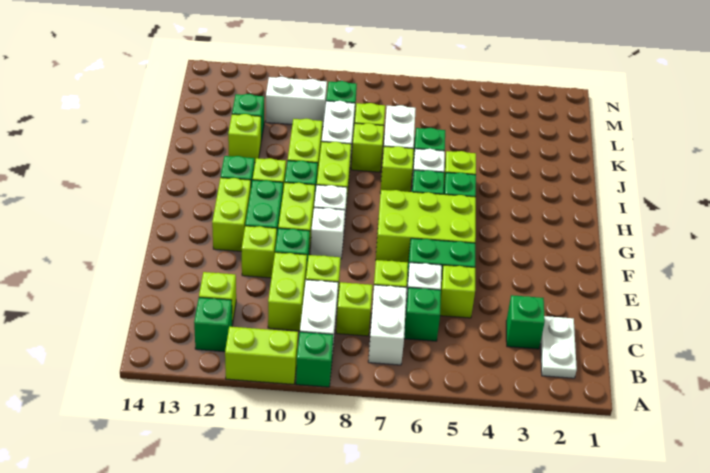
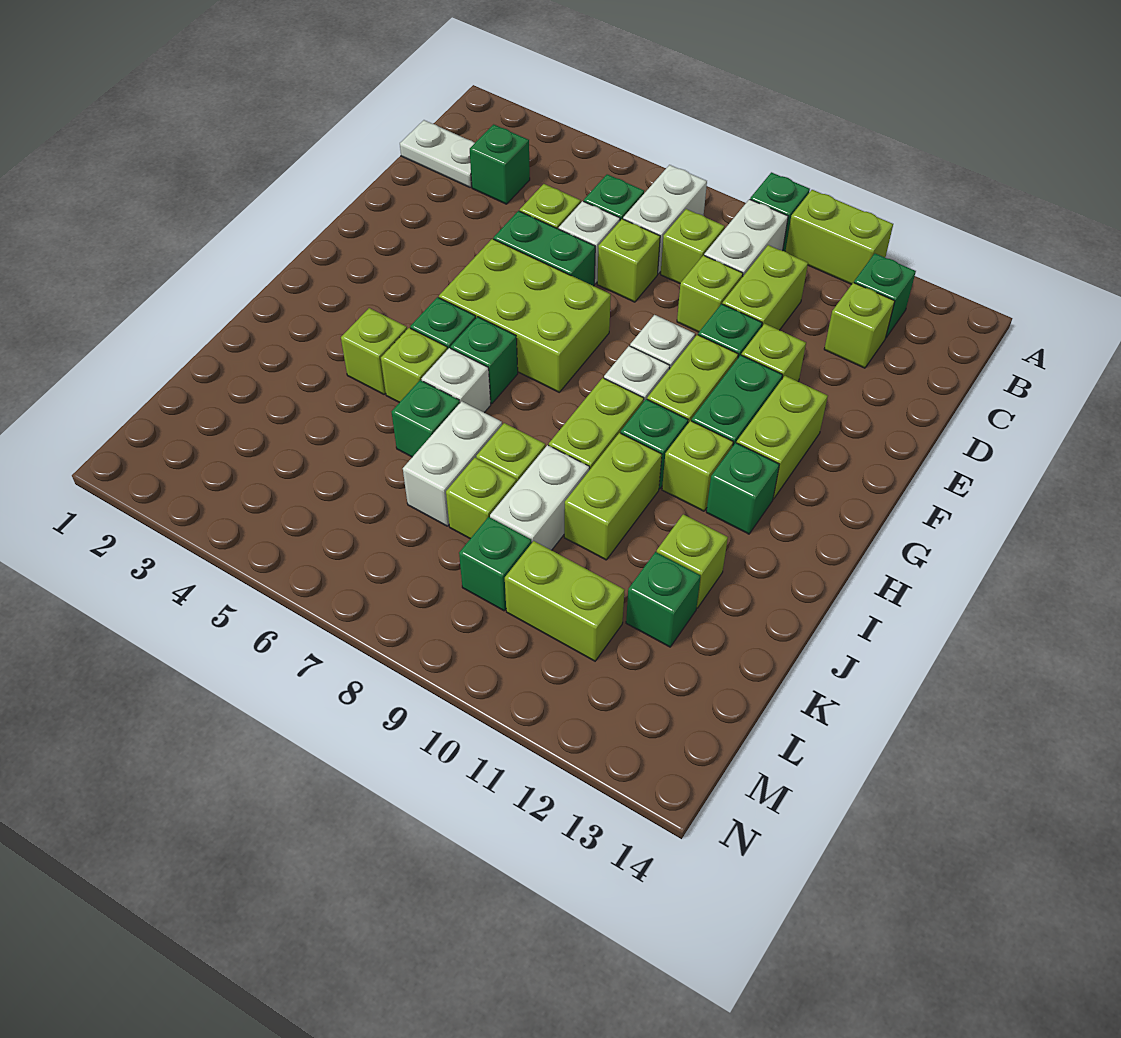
white plate B2:C2 level 1 -> white plate C1:C2 level 1
lime brick I7 level 1 -> lime brick I4 level 1
white brick L10:L11 level 1 -> lime brick L10:L11 level 1

